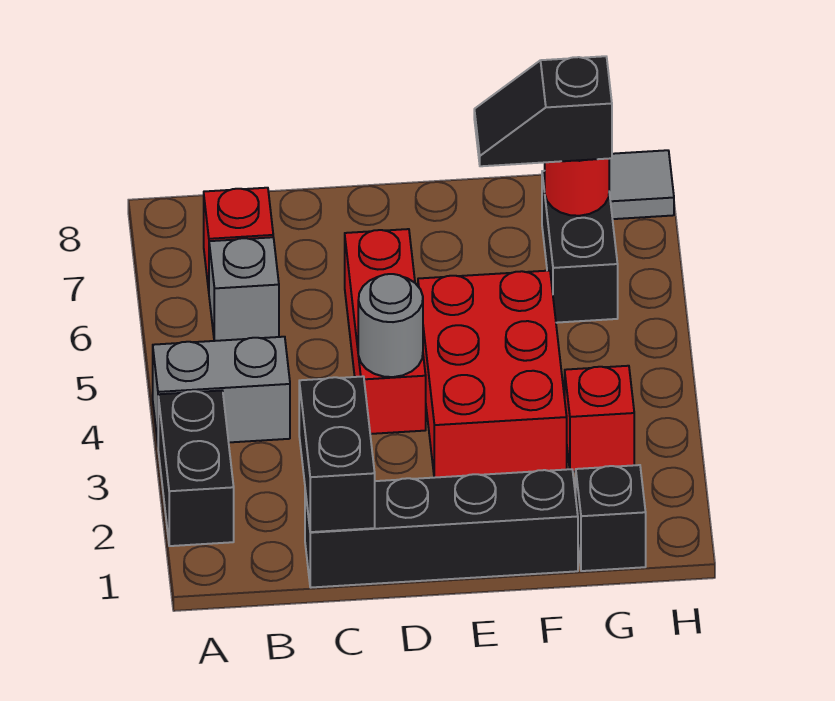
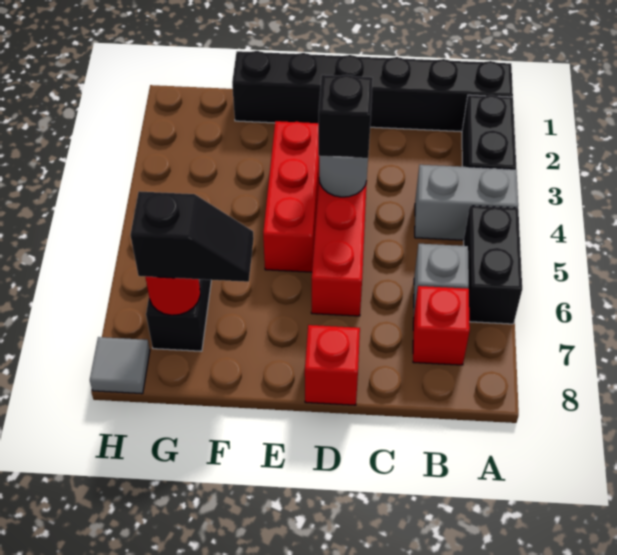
black brick C1:F1 level 1 -> black brick A1:F1 level 1
black brick C1:C2 level 2 -> black brick A5:A6 level 1
red brick E3:F5 level 1 -> red brick E3:E5 level 1
black brick G1 level 1 -> black brick D4 level 3
red brick G3 level 1 -> red brick D8 level 1

